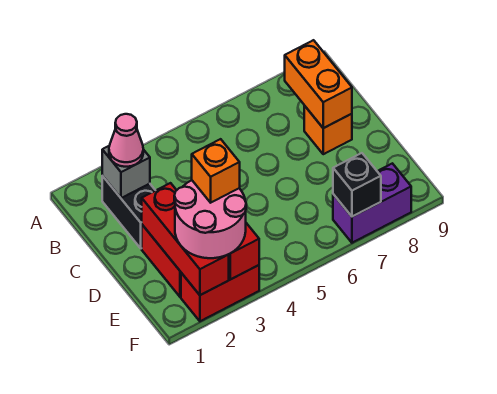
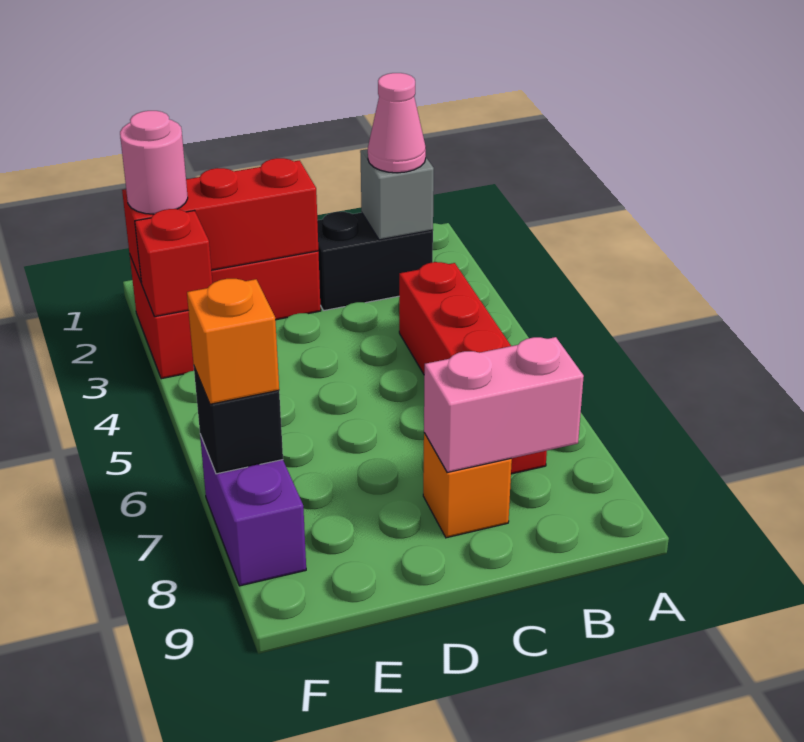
none -> red brick B4:B7 level 1
orange brick B8:C8 level 2 -> pink brick B8:C8 level 2
pink round brick E2:F3 level 3 -> pink round brick F2 level 3
orange brick E3 level 4 -> orange brick F7 level 3

